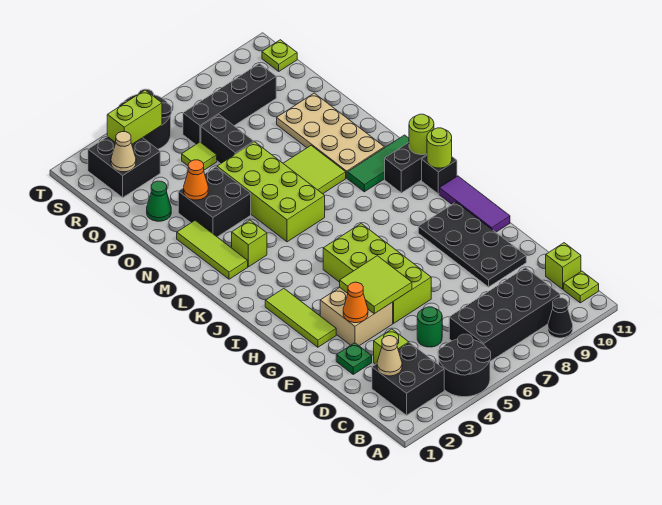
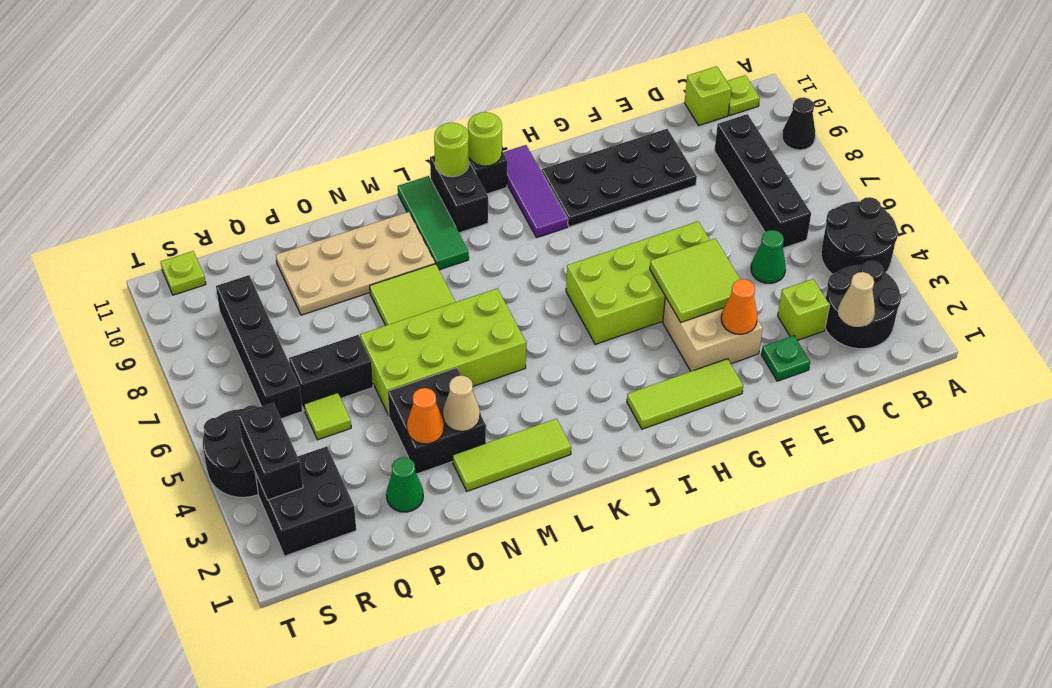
black brick B2:C3 level 1 -> black round brick B2:C3 level 1
black brick B6:C9 level 1 -> black brick C6:C9 level 1
green round brick D5 level 1 -> green cone D5 level 1
purple tile G11:I11 level 1 -> purple tile I9:I11 level 1
lime brick L3 level 1 -> none
tan cone R2 level 2 -> tan cone N3 level 2
lime brick S3:S4 level 2 -> black brick S3:S4 level 2

